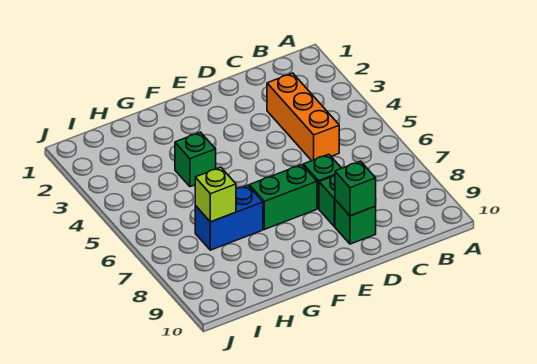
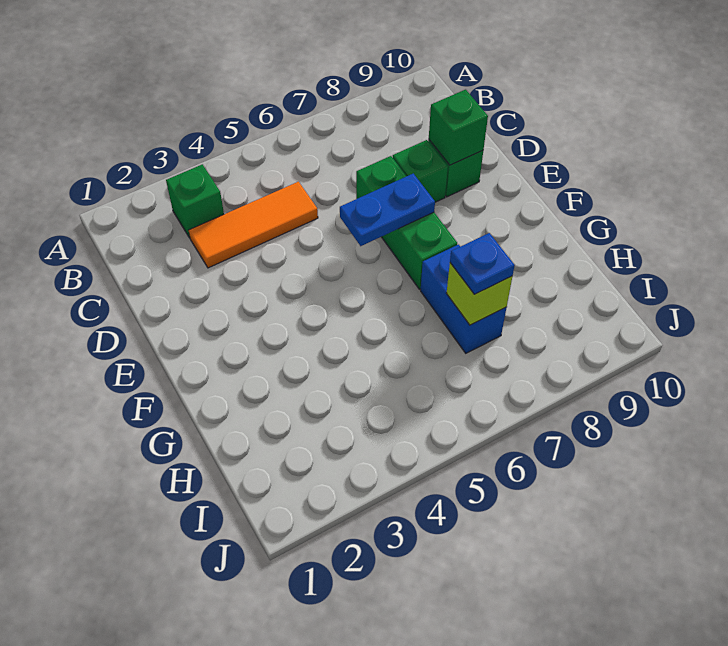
orange brick C3:C5 level 1 -> orange tile C3:C5 level 1
none -> blue plate E6:E7 level 2
green brick G4 level 1 -> green brick B3 level 1
none -> blue plate H7 level 3

